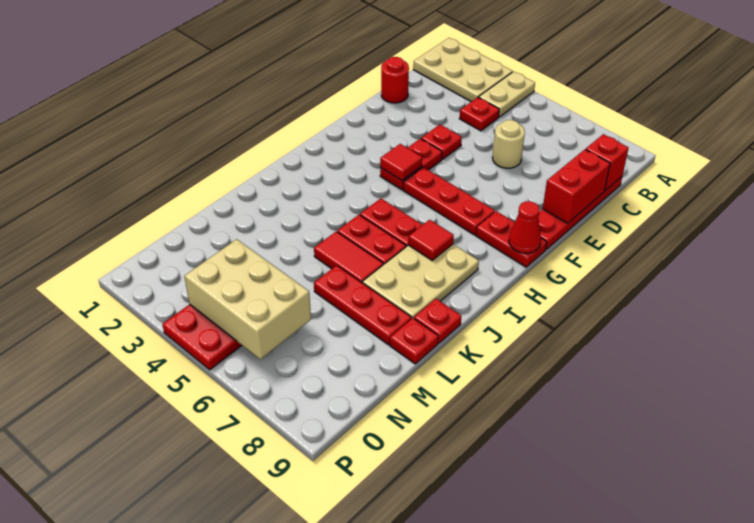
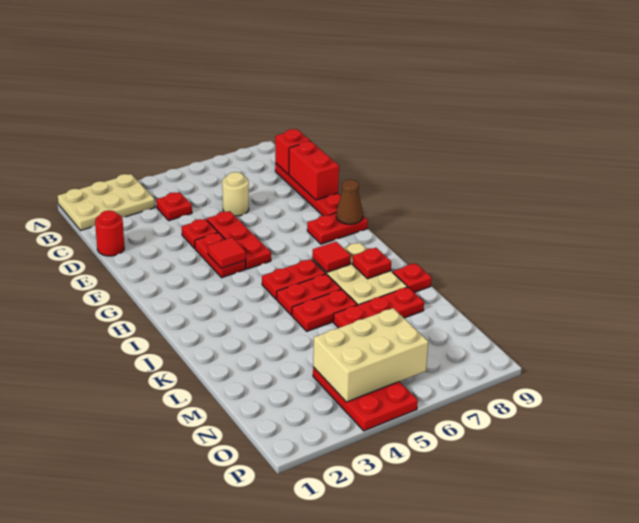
tan plate A4:B4 level 1 -> none
red plate G5:G7 level 1 -> red plate E5:G5 level 1
red cone G9 level 2 -> brown cone G9 level 2
red tile K5:K6 level 1 -> red plate K5:K6 level 1
red plate L9 level 1 -> red plate J8 level 2

